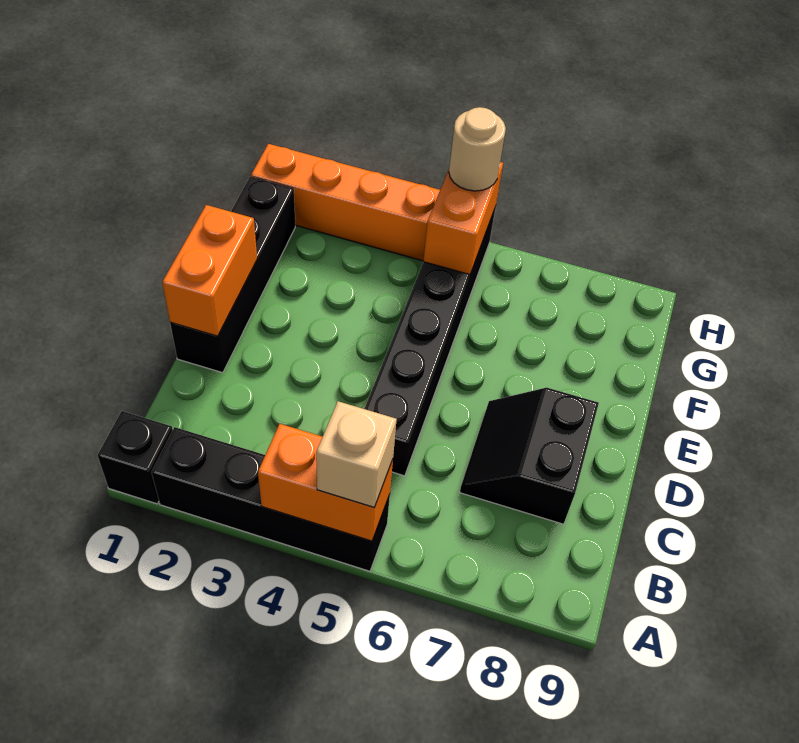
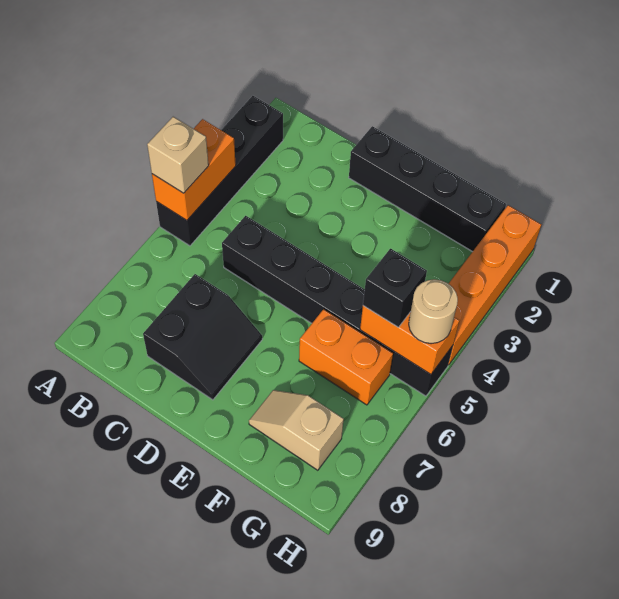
black brick A1 level 1 -> black brick G5 level 3
black slope C7:D8 level 1 top 8 -> black slope C7:D8 level 1 top C
orange brick D1:E1 level 2 -> orange brick F6:G6 level 1
none -> tan slope F8:G8 level 1 top G

